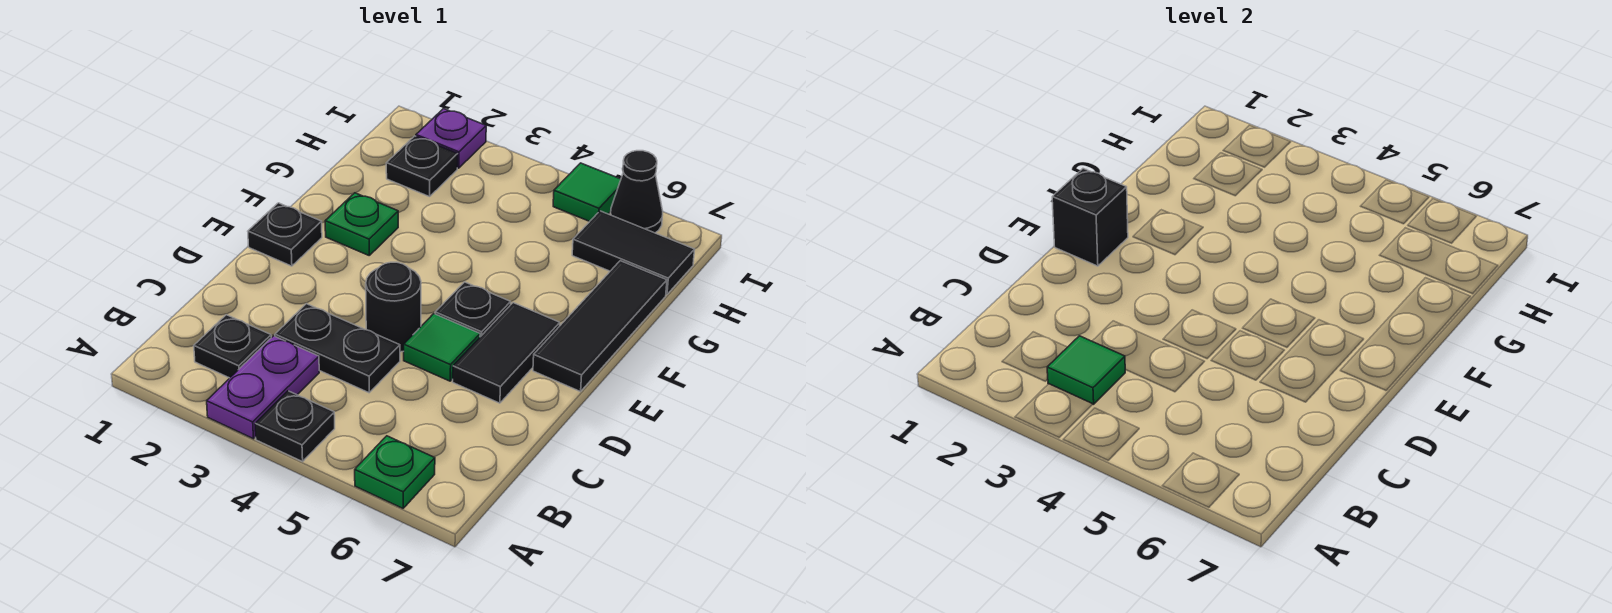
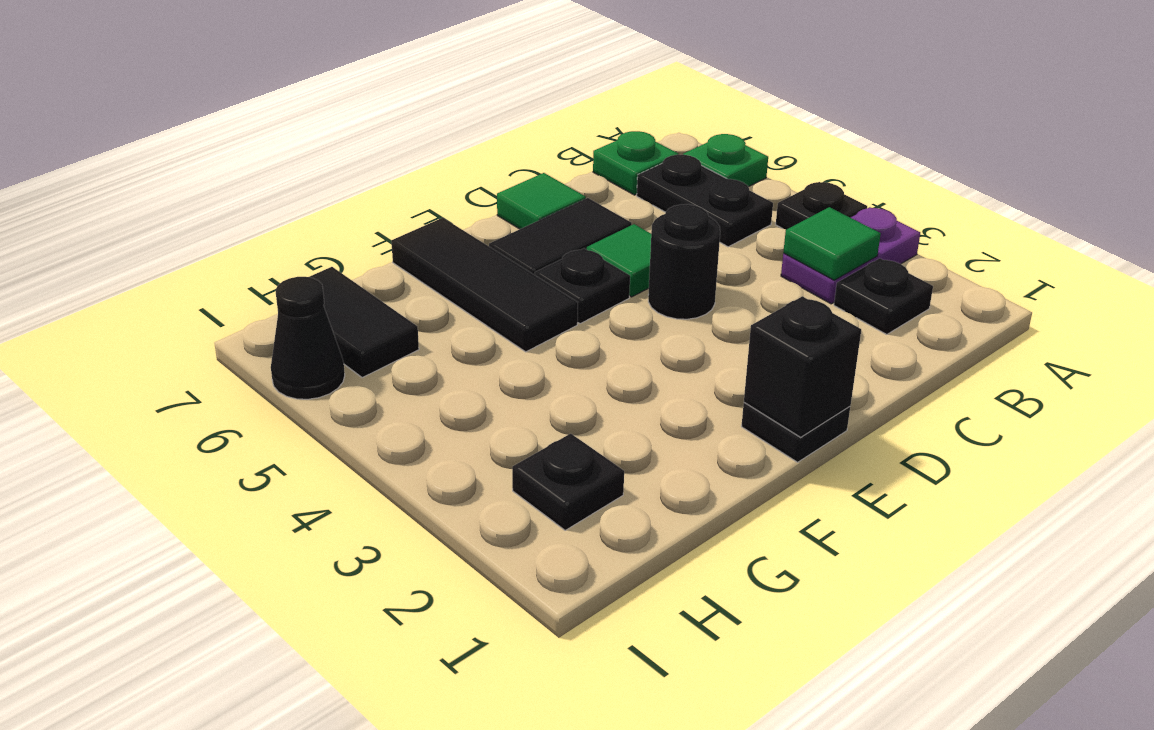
black plate C3:C4 level 1 -> black plate B5:B6 level 1
black tile E7:G7 level 1 -> black tile F5:F7 level 1
green plate F2 level 1 -> green plate B7 level 1
purple plate I2 level 1 -> none
green tile I5 level 1 -> green tile D7 level 1

